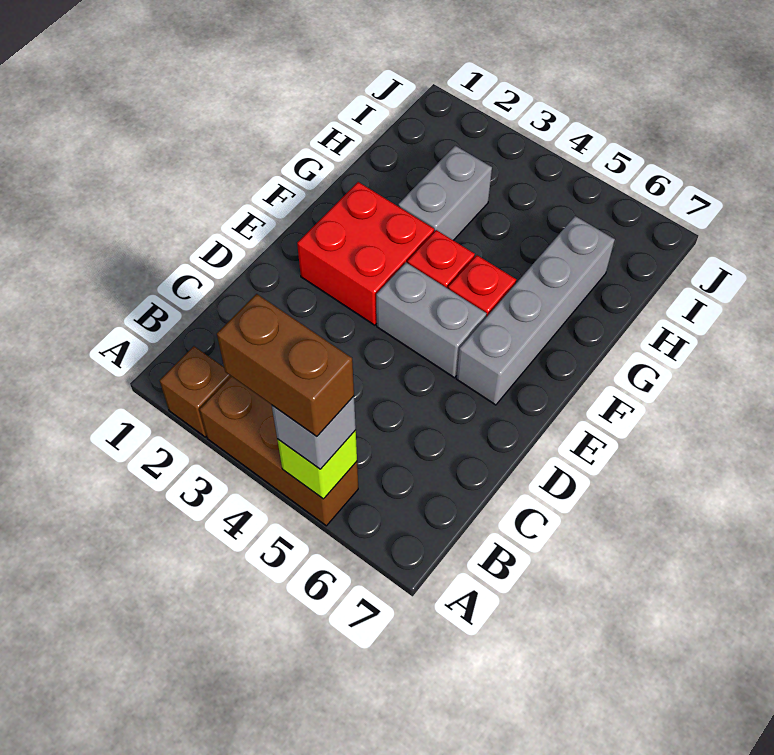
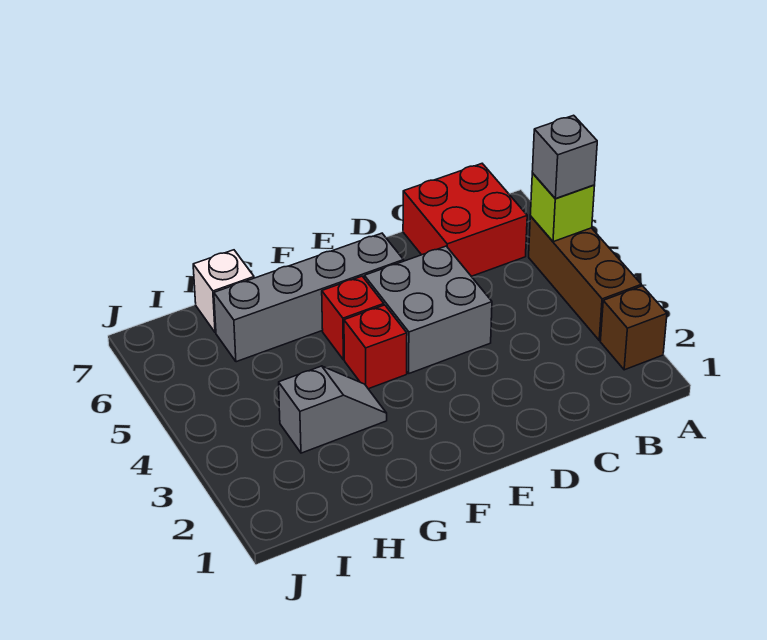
brown brick A4:A5 level 4 -> none
red brick E2:F3 level 1 -> red brick B6:C7 level 1
grey brick E4:E5 level 1 -> grey brick D4:E5 level 1
grey brick G3:H3 level 1 -> grey slope G3:H3 level 1 top H
none -> white brick H7 level 1

